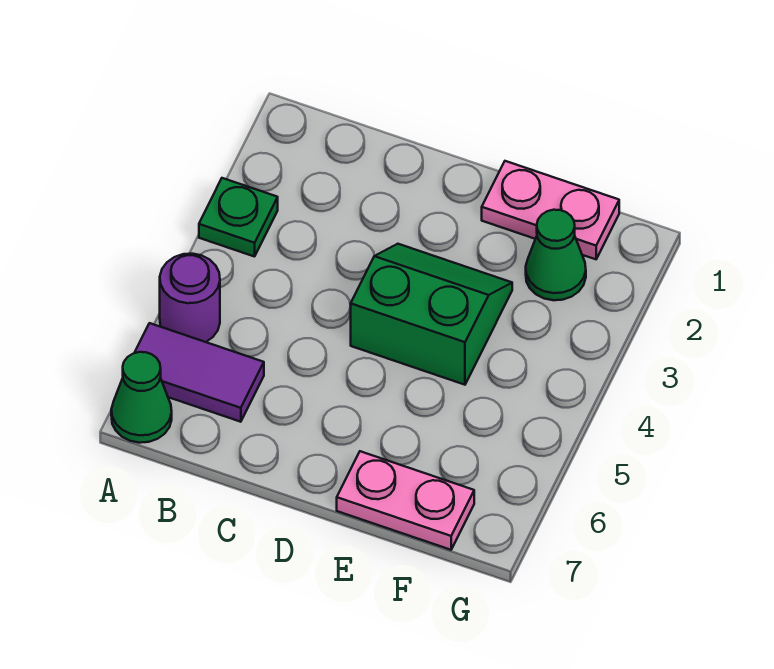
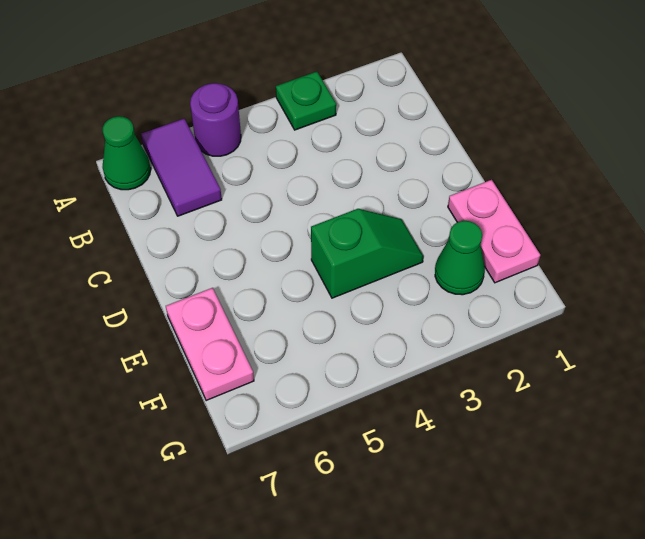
green slope D3:E4 level 1 top 4 -> green slope E3:E4 level 1 top 4

